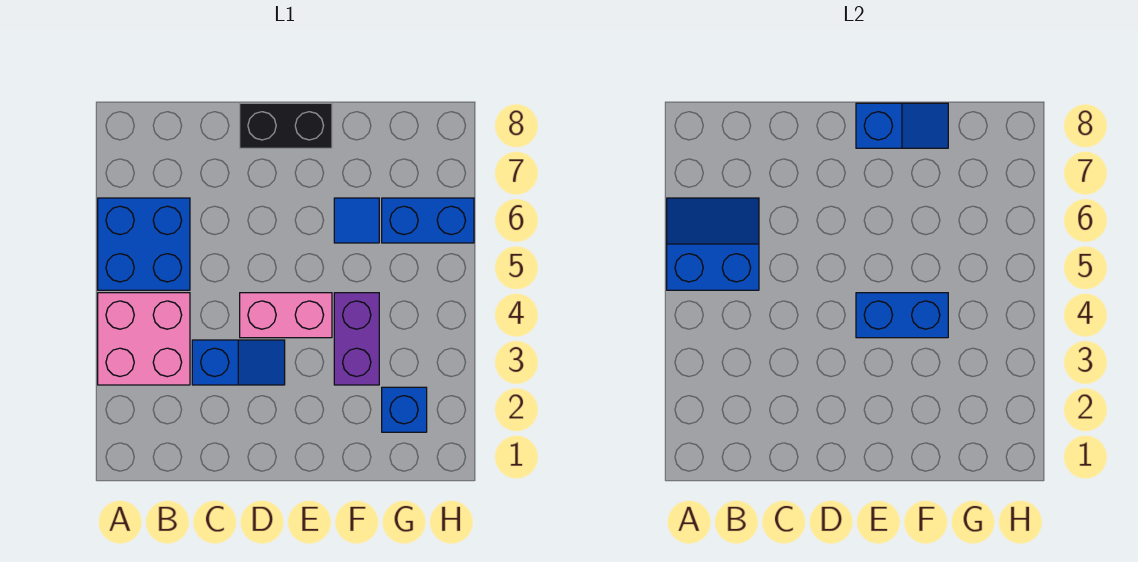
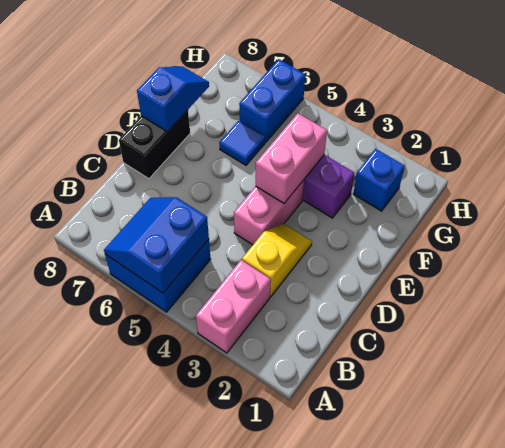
pink brick A3:B4 level 1 -> pink brick A3:B3 level 1
blue slope C3:D3 level 1 top C -> yellow slope C3:D3 level 1 top C
blue brick E4:F4 level 2 -> pink brick E4:F4 level 2

